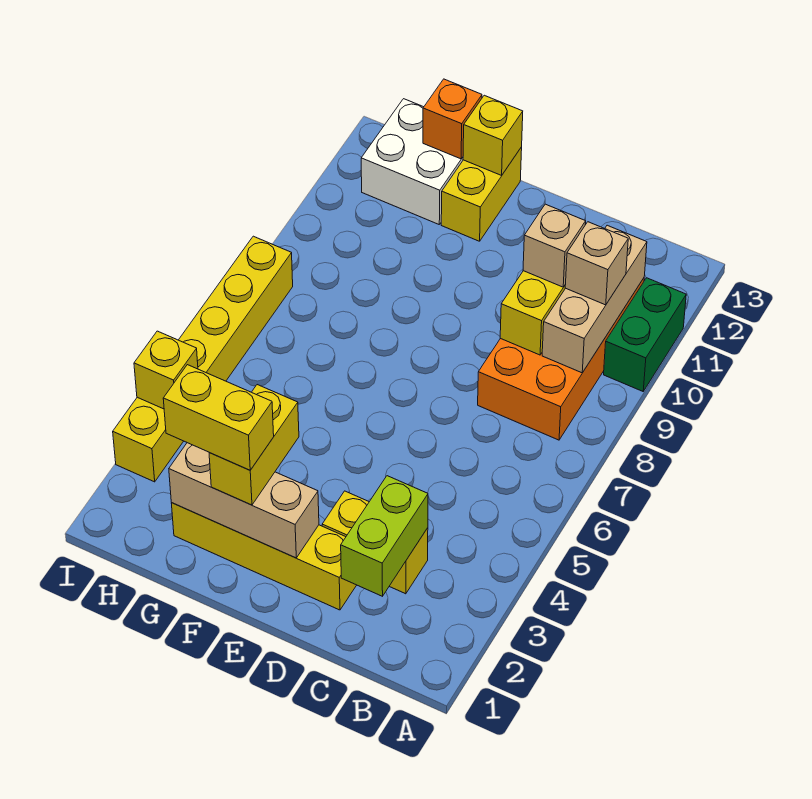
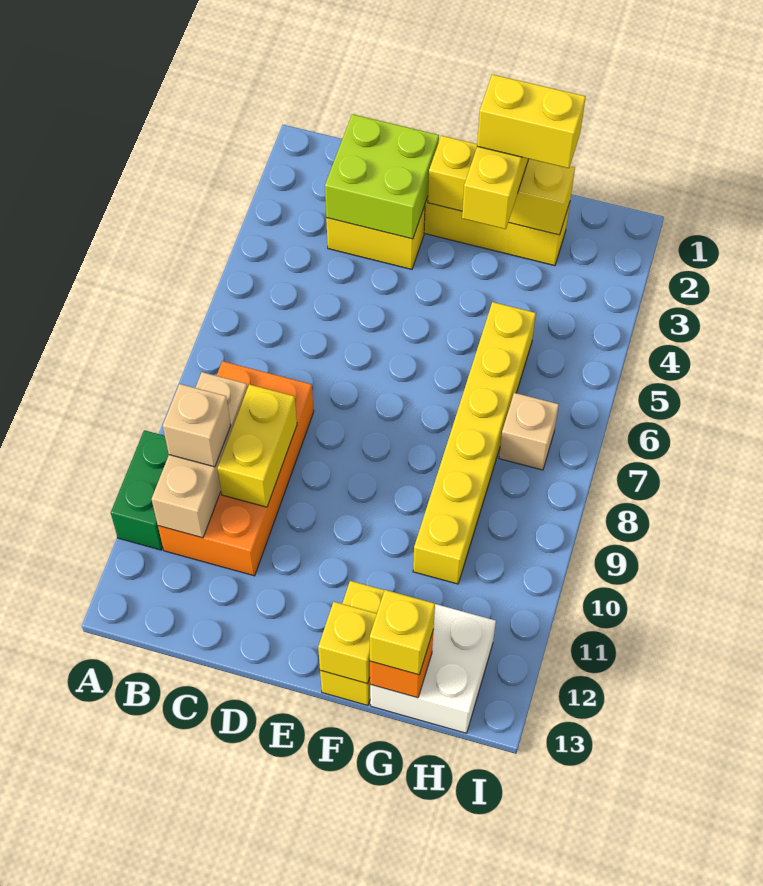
lime brick C2:C3 level 2 -> lime brick C2:D3 level 2
tan brick C10 level 3 -> tan brick H7 level 1
tan brick E2:G2 level 2 -> yellow brick E2:G2 level 2
yellow brick I3:I8 level 1 -> yellow brick G5:G10 level 1
yellow brick I4 level 2 -> yellow brick G13 level 3

